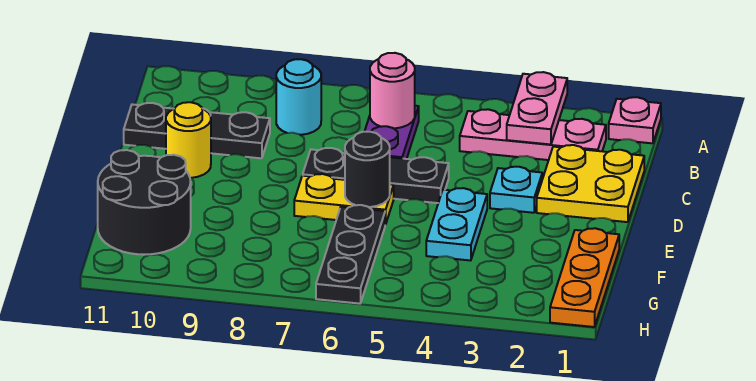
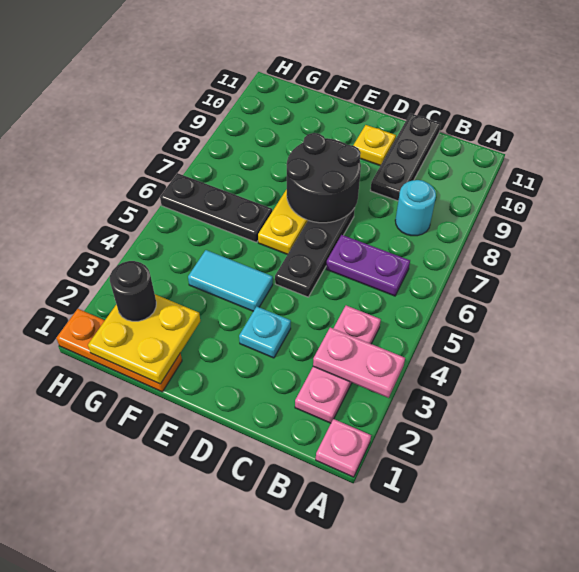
pink round brick B6 level 2 -> none
yellow plate C1:D2 level 1 -> yellow plate F1:G2 level 2
yellow round brick D10 level 1 -> yellow plate D10 level 1
cyan plate E4:F4 level 1 -> cyan tile E4:F4 level 1
black round brick E6 level 2 -> black round brick G2 level 3
black round brick F10:G11 level 1 -> black round brick D7:E8 level 2

